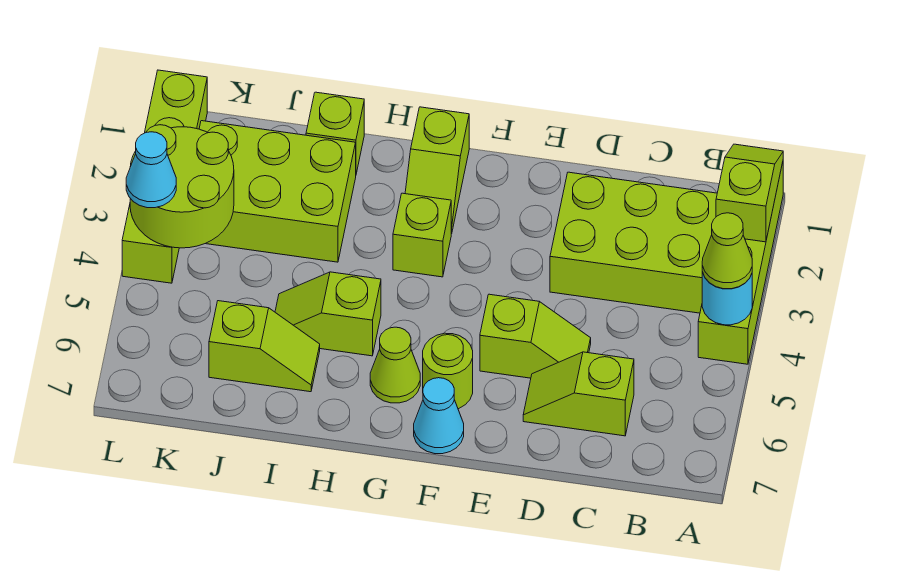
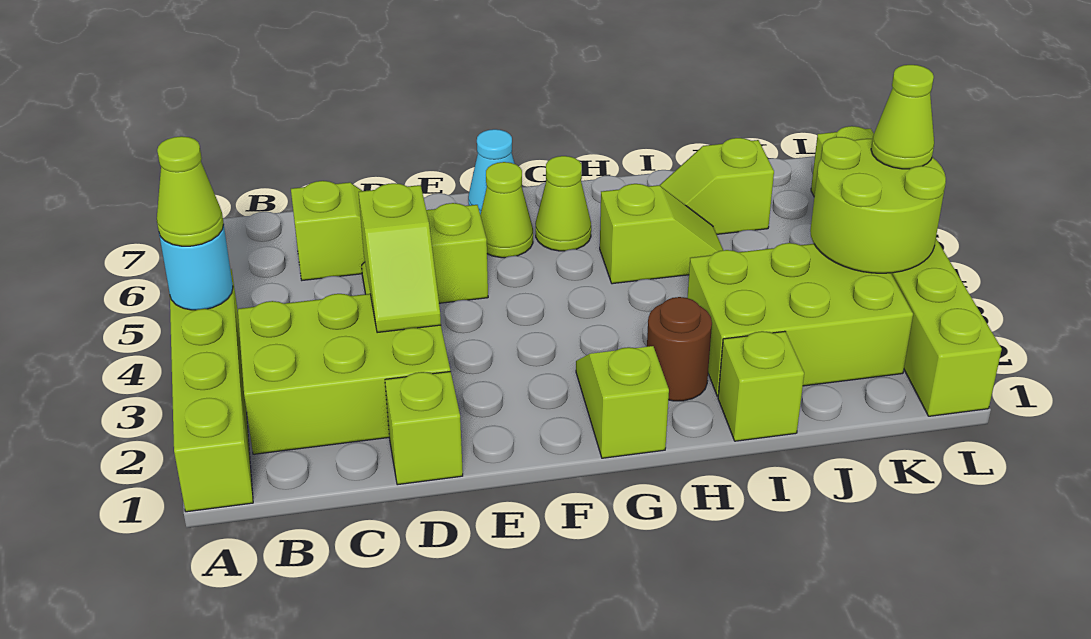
lime slope A1:A2 level 2 top 2 -> lime slope D3:D4 level 2 top 4
lime round brick F6 level 1 -> lime cone F6 level 1
lime brick G3 level 1 -> lime brick D1 level 1
none -> brown round brick H2 level 1
lime brick L1:L4 level 1 -> lime brick L1:L6 level 1
cyan cone L4 level 3 -> lime cone L4 level 3

